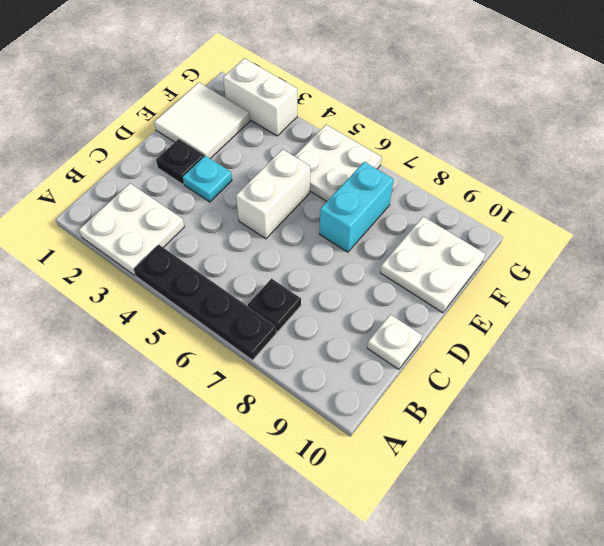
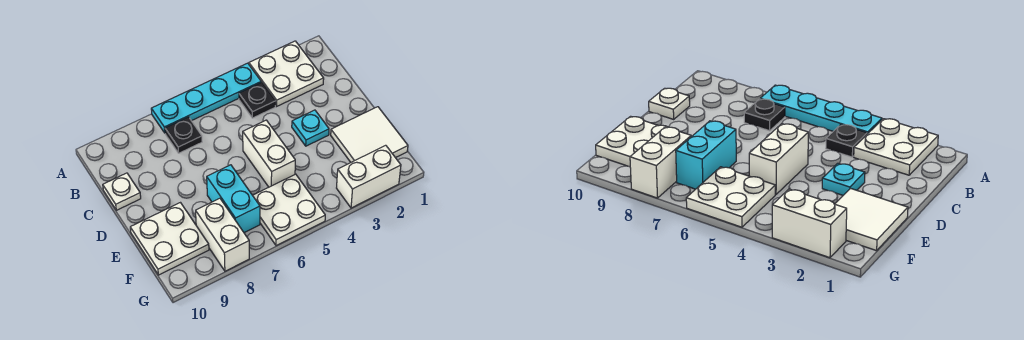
black plate A4:A7 level 1 -> cyan plate A4:A7 level 1
black plate D2 level 1 -> black plate B4 level 1
none -> white brick F8:G8 level 1

